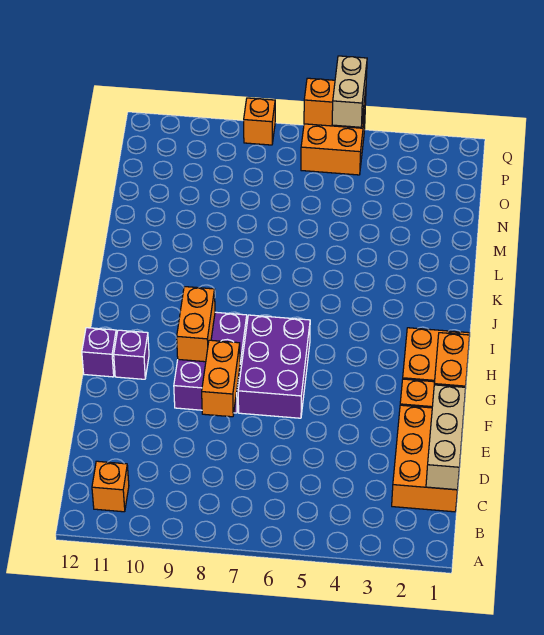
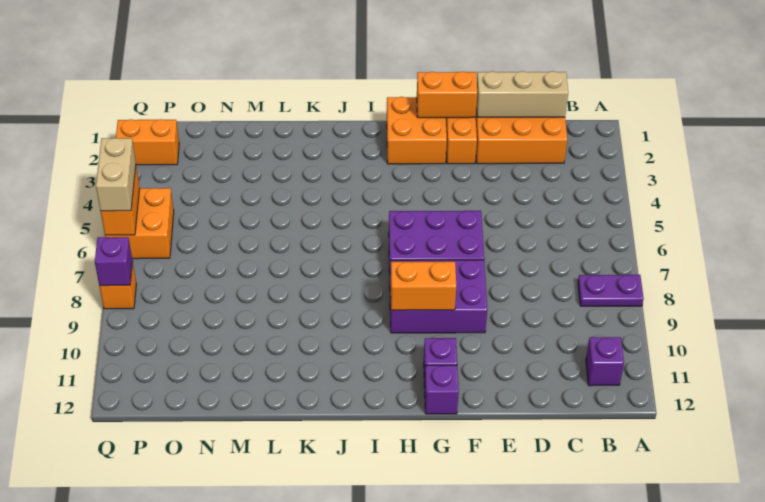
none -> purple plate A8:B8 level 1
orange brick B11 level 1 -> purple brick B11 level 1
orange brick E8:F8 level 2 -> orange brick P2:Q2 level 1
tan brick P5:Q5 level 3 -> tan brick Q5:Q6 level 3
none -> purple brick Q8 level 2

